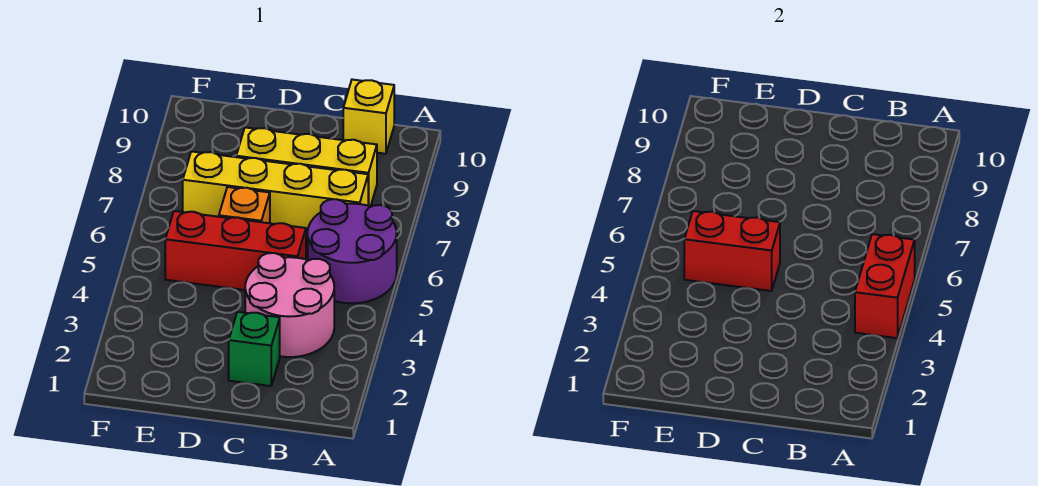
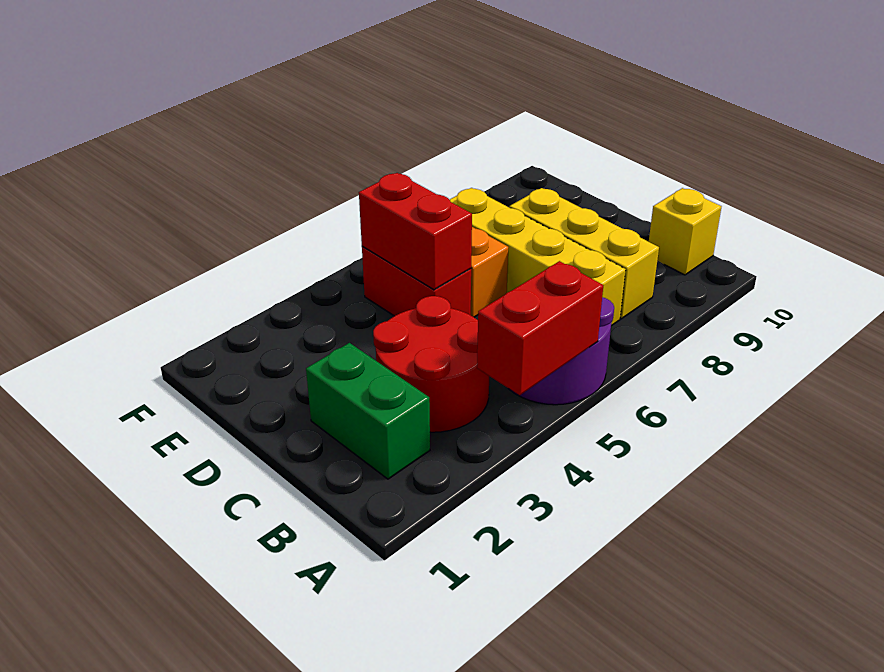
pink round brick B3:C4 level 1 -> red round brick B3:C4 level 1
green brick C2 level 1 -> green brick B2:C2 level 1
red brick C5:E5 level 1 -> red brick D5:E5 level 1

